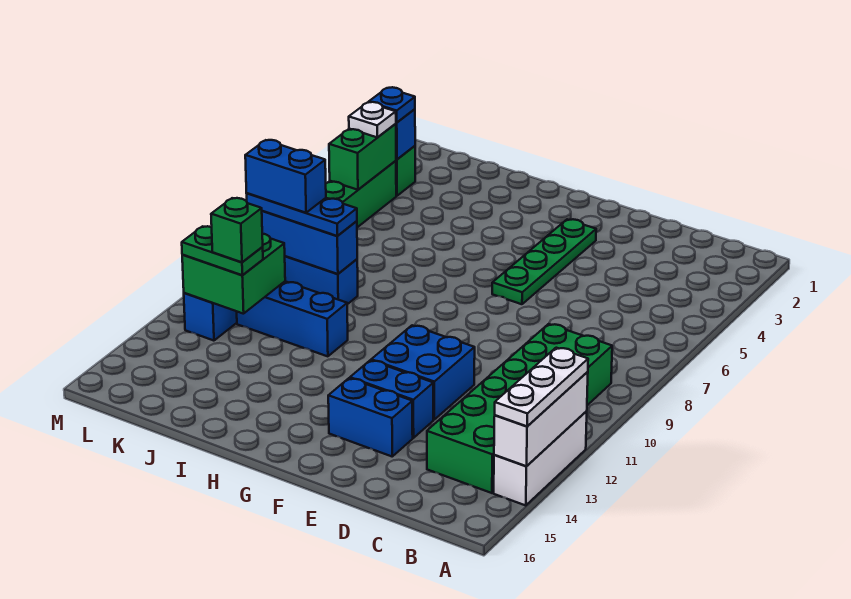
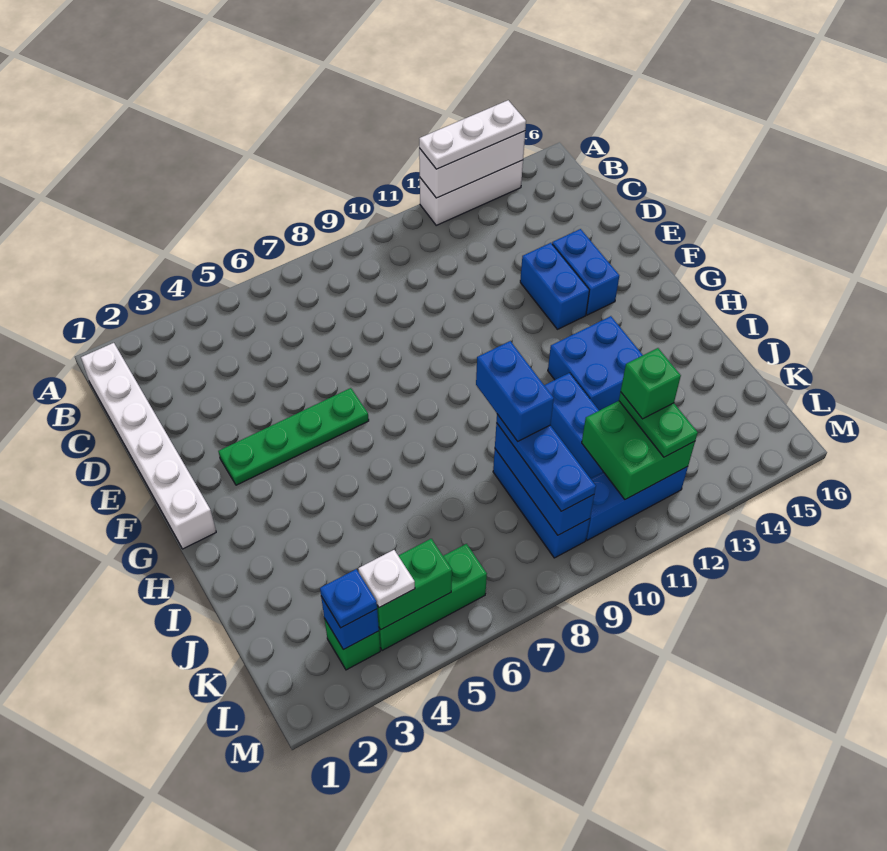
none -> white brick B1:G1 level 1
green brick B9:C14 level 1 -> none
blue brick E11:F12 level 1 -> blue brick H12:I13 level 1
blue brick K9:L9 level 4 -> blue brick I9:J9 level 4

